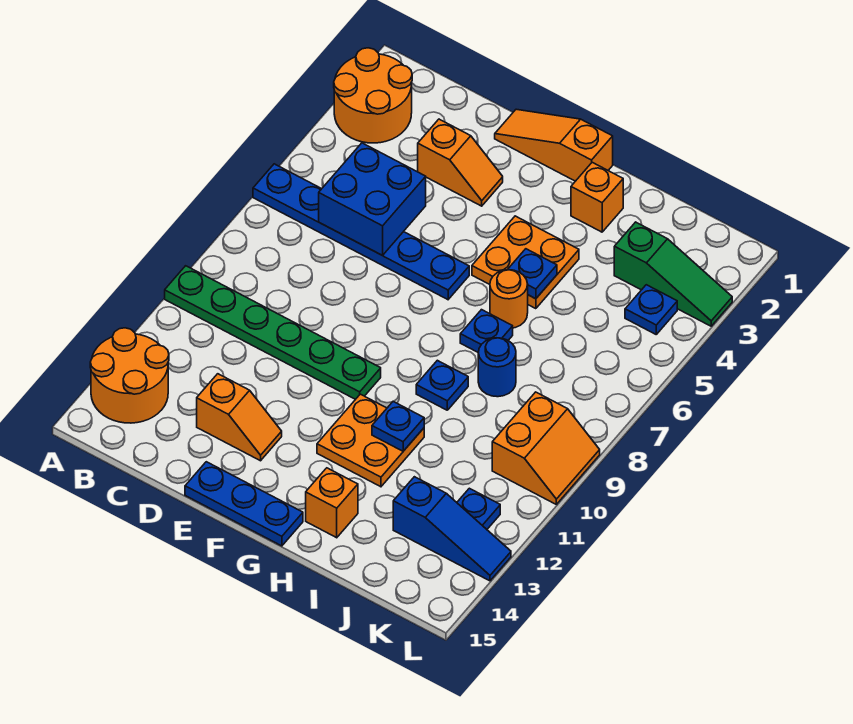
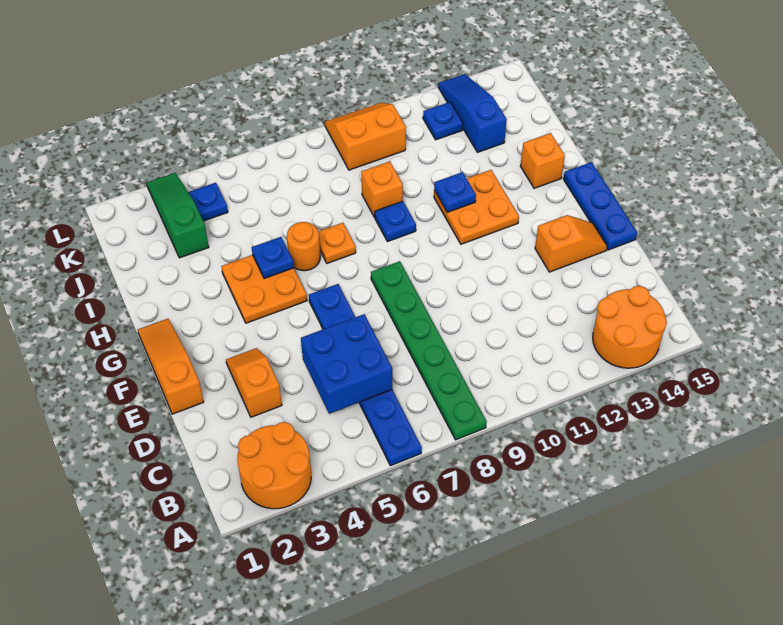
green plate A10:F10 level 1 -> green plate A8:F8 level 1
orange slope D13:E13 level 1 top D -> orange slope E13:E14 level 1 top 13
orange slope E1:G1 level 1 top G -> orange slope E1:G1 level 1 top E
orange brick H2 level 1 -> orange brick I9 level 1
blue plate H7 level 1 -> orange plate H7 level 1
blue round brick I8 level 1 -> none

